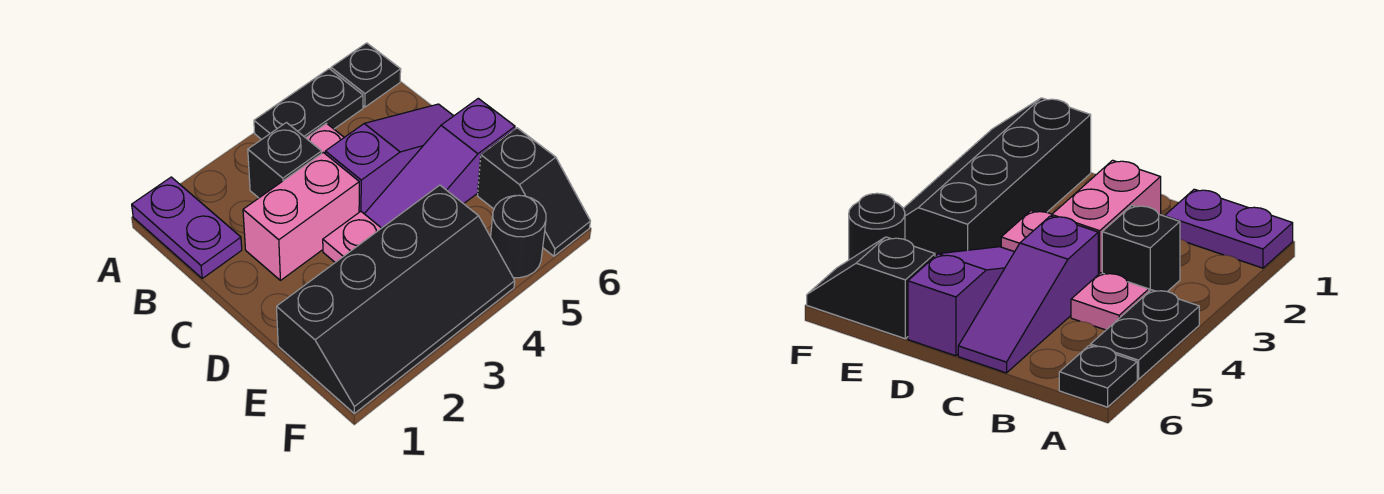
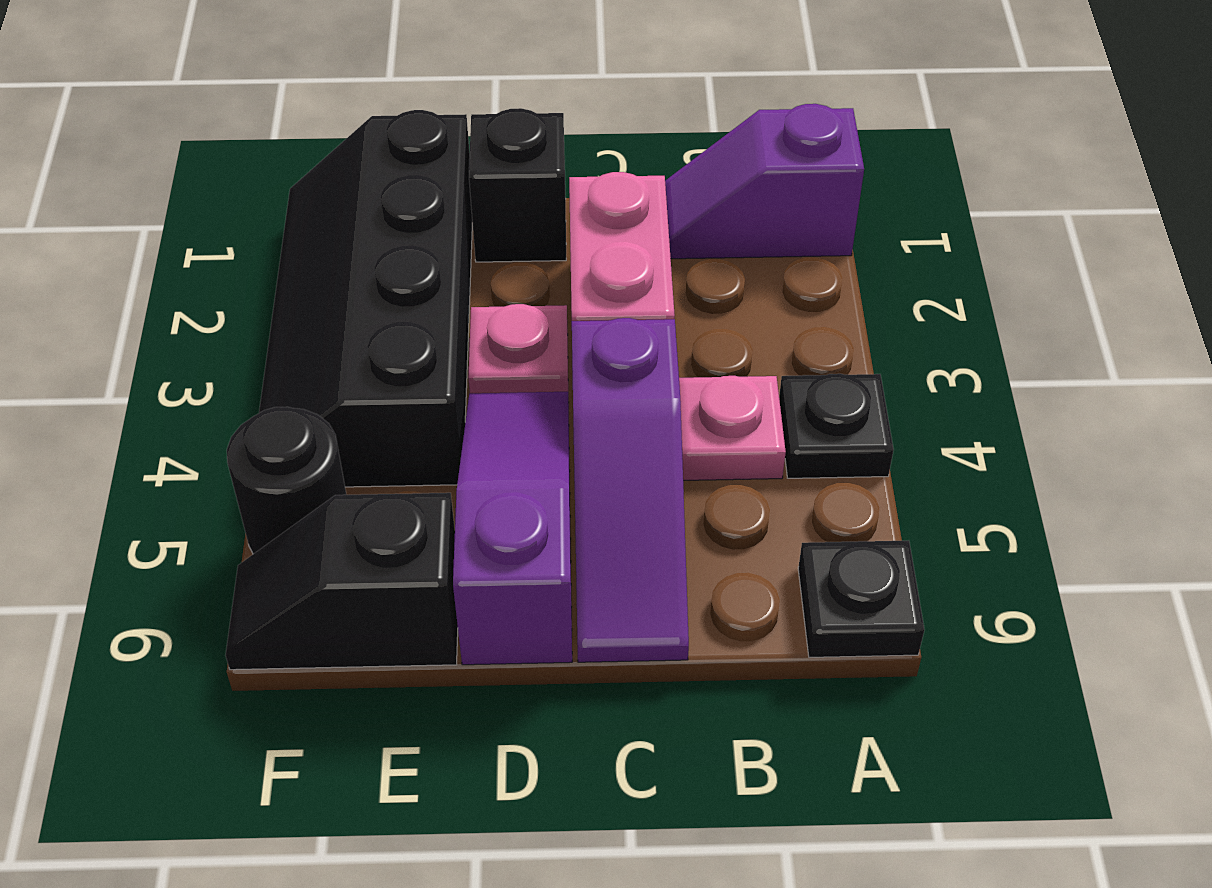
purple plate A1:B1 level 1 -> purple slope A1:B1 level 1 top A
black plate A4:A5 level 1 -> black plate A4 level 1
black brick B3 level 1 -> black brick D1 level 1

